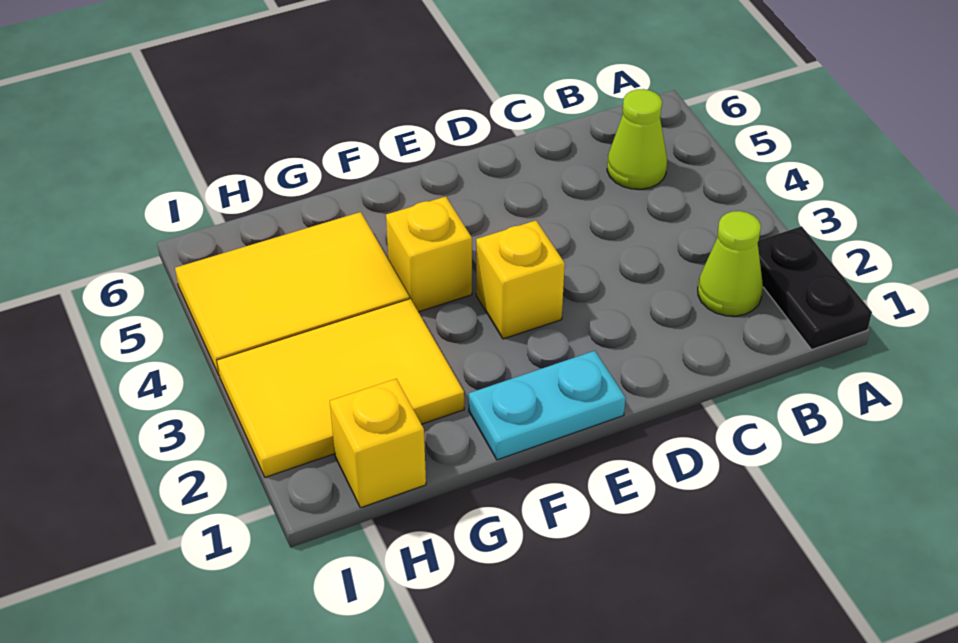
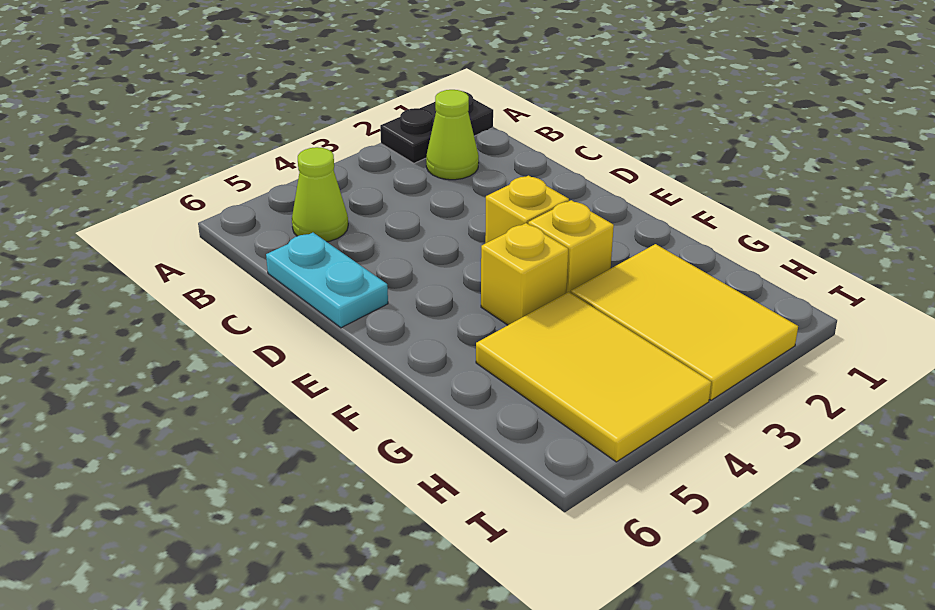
cyan plate E1:F1 level 1 -> cyan plate C6:D6 level 1
yellow brick H1 level 1 -> yellow brick F3 level 1

